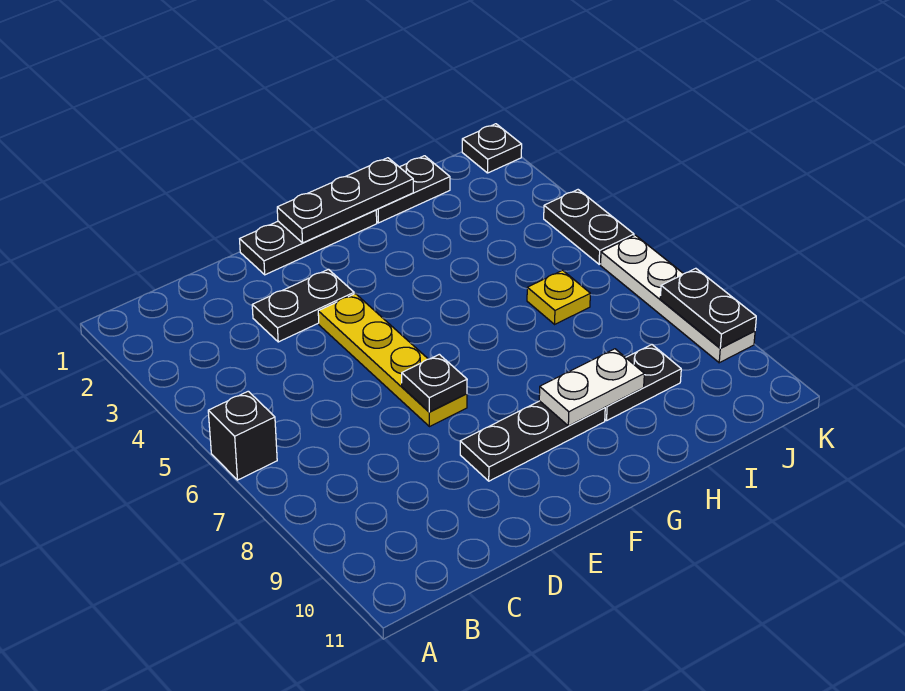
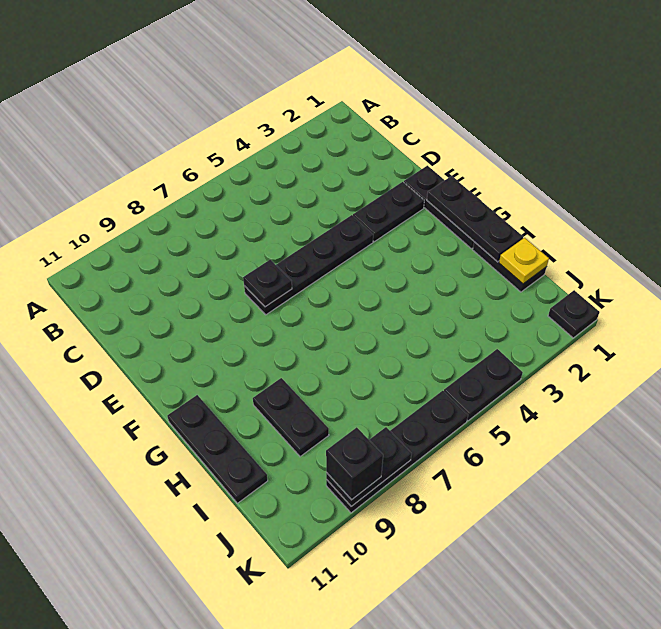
black brick A6 level 1 -> black brick K9 level 3
black plate D3:E3 level 1 -> black plate E2:E3 level 1
yellow plate E4:E7 level 1 -> black plate E4:E7 level 1
black plate E9:G9 level 1 -> black plate G11:I11 level 1
white plate G9:H9 level 2 -> none
yellow plate I6 level 1 -> yellow plate I1 level 2
white plate K6:K9 level 1 -> black plate K6:K9 level 1

